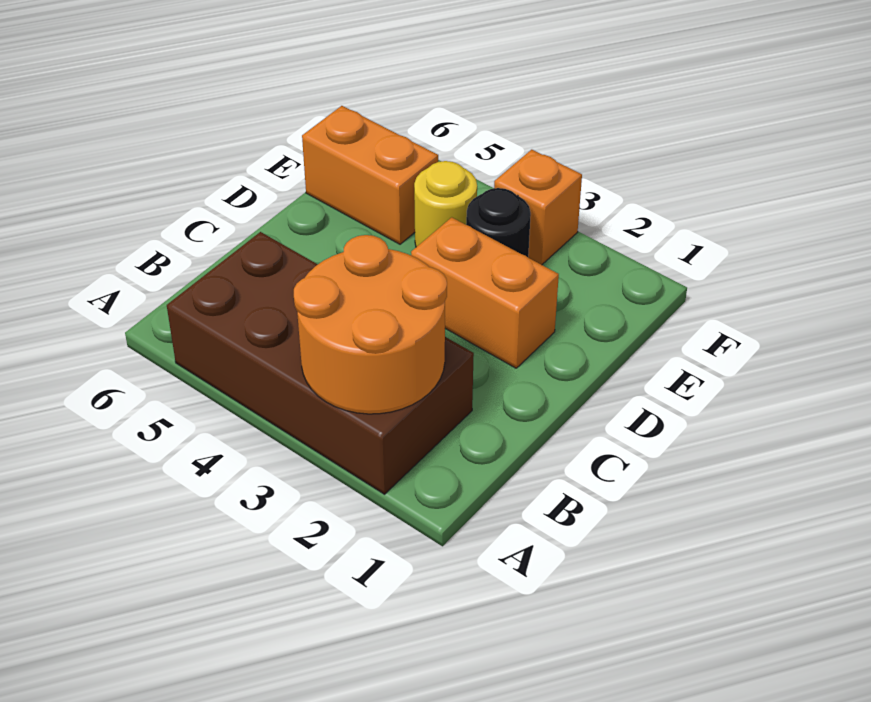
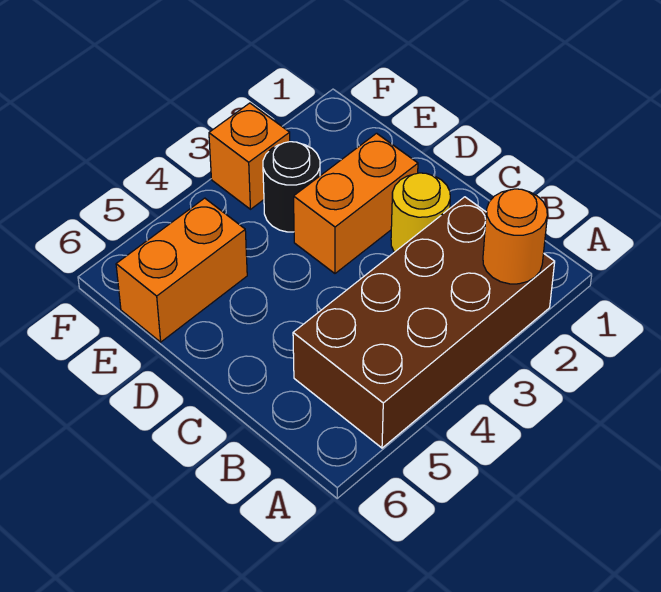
orange round brick A2:B3 level 2 -> orange round brick A2 level 2
yellow round brick E4 level 1 -> yellow round brick C2 level 1

